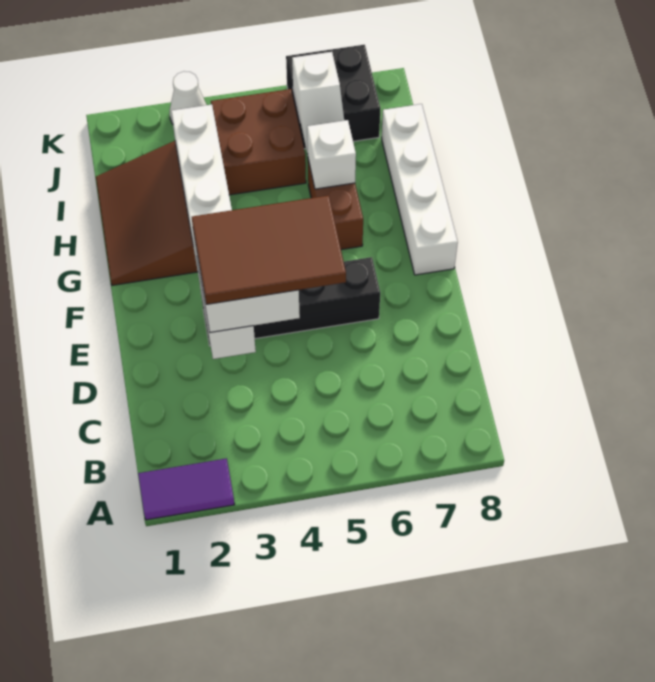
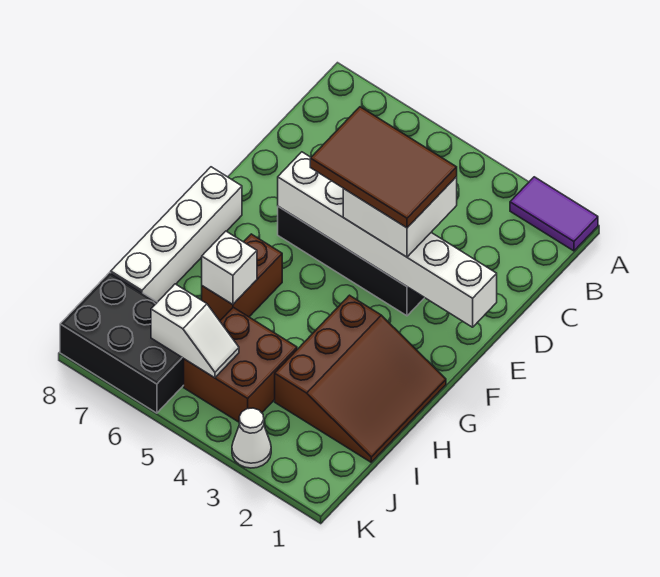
white brick D3:I3 level 2 -> white brick E1:E6 level 2
white slope I6:J6 level 2 top J -> white slope J5:J6 level 2 top 6
black brick J6:K7 level 1 -> black brick J6:K8 level 1

